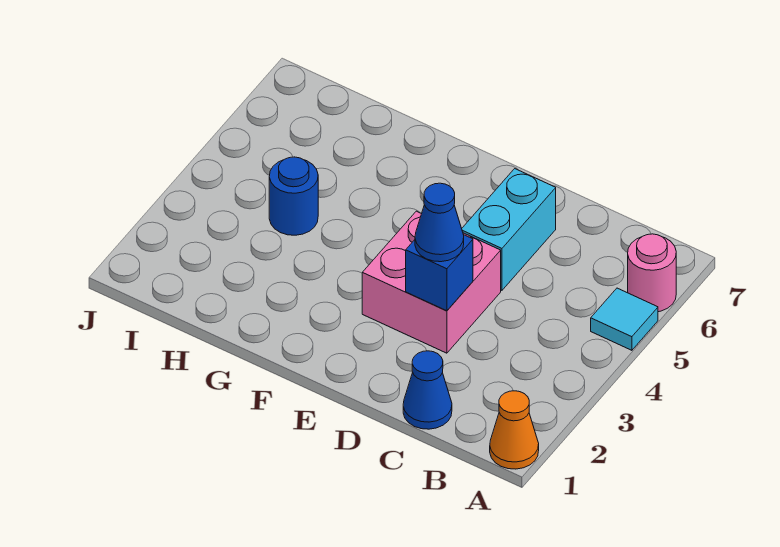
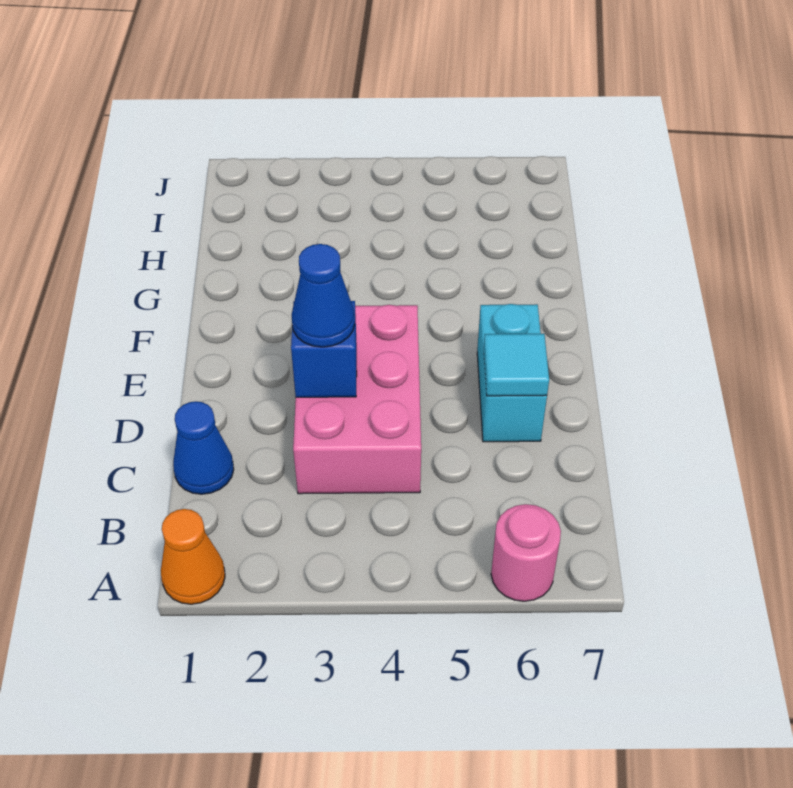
cyan tile A5 level 1 -> cyan tile D6 level 2
pink brick D3:E4 level 1 -> pink brick C3:E4 level 1
cyan brick D5:D6 level 1 -> cyan brick D6:E6 level 1
blue round brick H4 level 1 -> none

